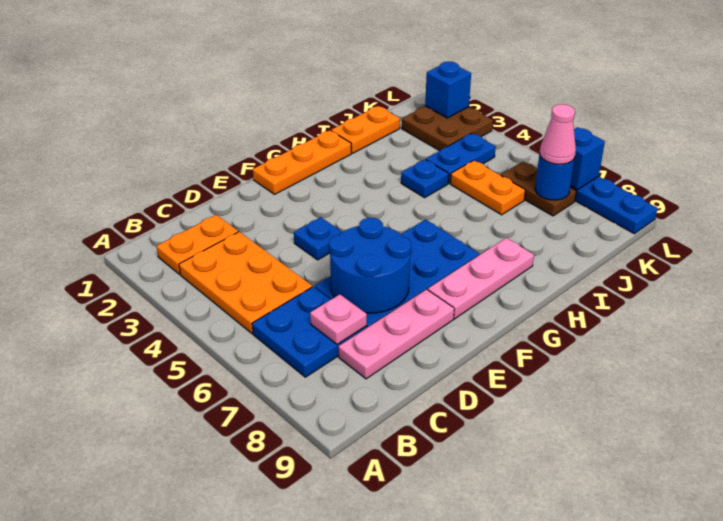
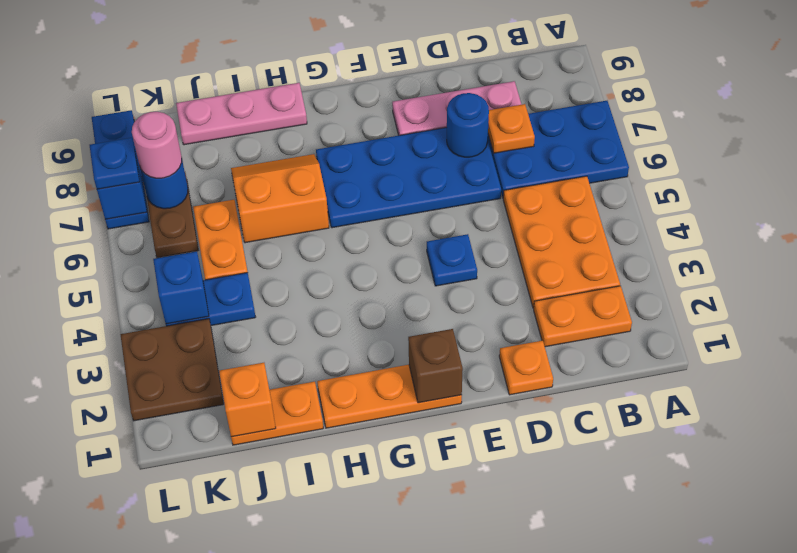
blue plate B6:C7 level 1 -> blue plate A6:C7 level 1
pink plate C7 level 2 -> orange plate C7 level 2
none -> orange plate D1 level 1
blue round brick D6:E7 level 2 -> blue round brick D7 level 2
none -> brown brick F1 level 2
pink plate F8:H8 level 1 -> pink plate H9:J9 level 1
none -> orange slope H6:I7 level 1 top 6
blue plate I4 level 1 -> blue plate L7 level 3
none -> orange brick J1 level 2
pink cone K7 level 3 -> pink round brick K7 level 3
blue brick L2 level 2 -> blue brick K4 level 2

